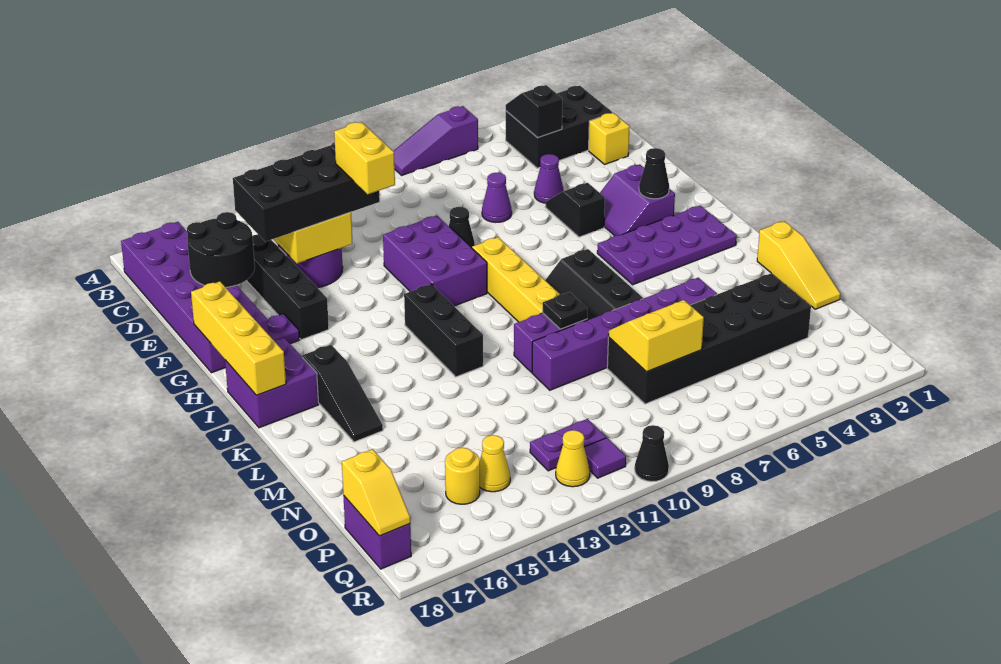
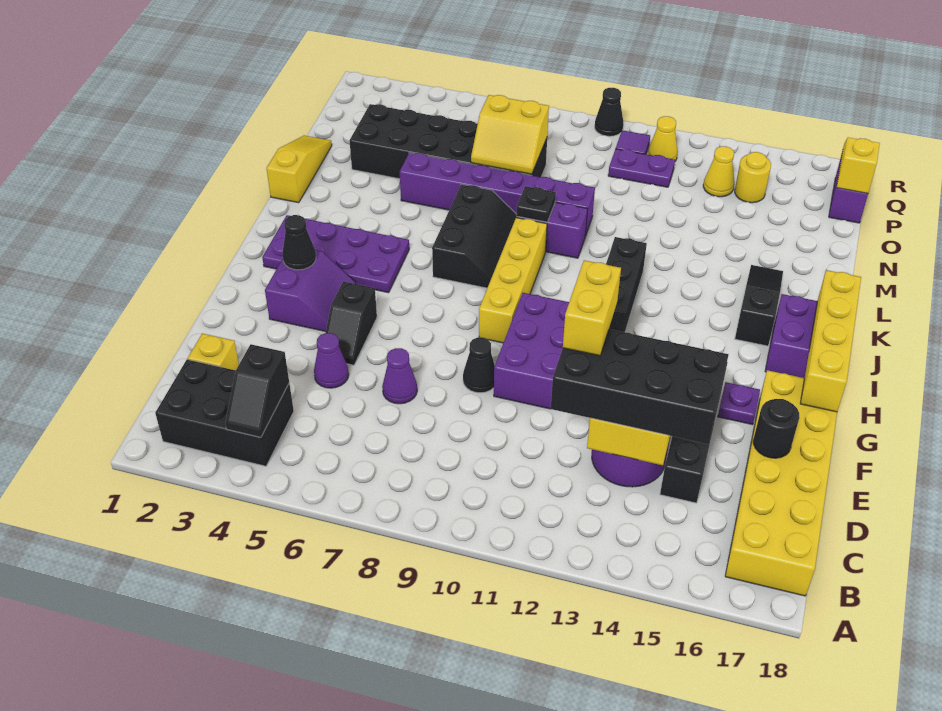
purple slope A6:A8 level 1 top 6 -> none
purple brick B17:G18 level 1 -> yellow brick B17:G18 level 1
black round brick D16:E17 level 2 -> black round brick E17 level 2

